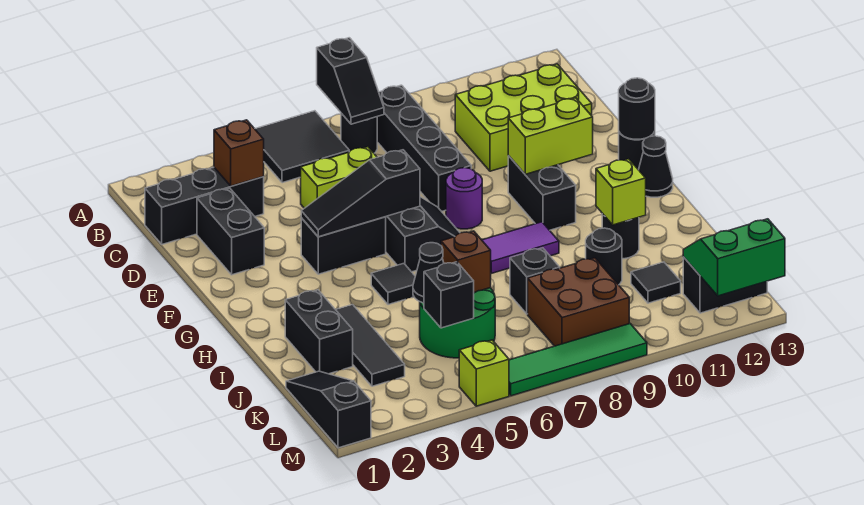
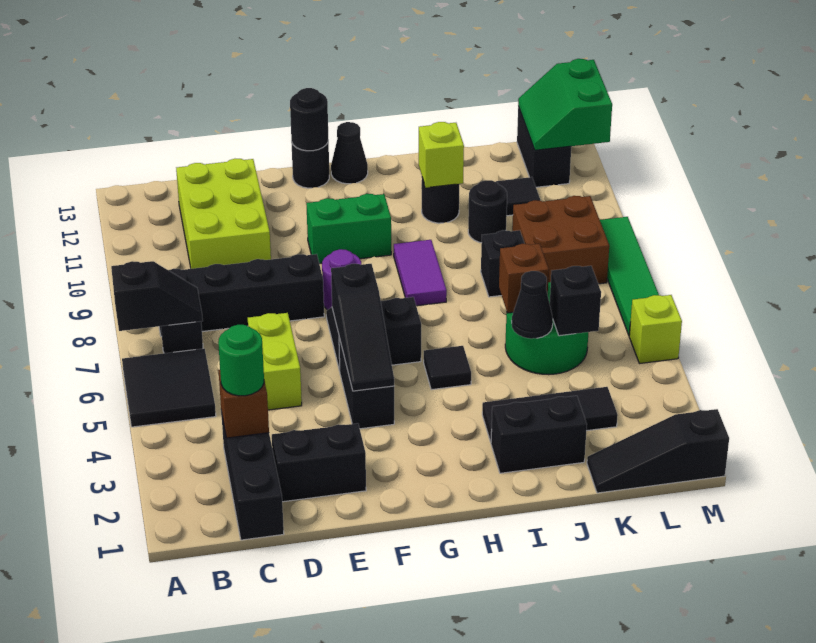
none -> green round brick C3 level 3
black brick F10:G10 level 1 -> green brick F10:G10 level 1
lime brick F10:F11 level 2 -> none

